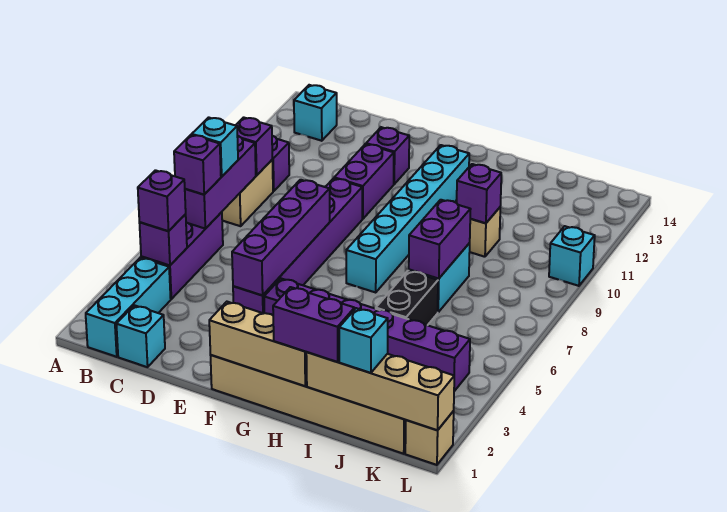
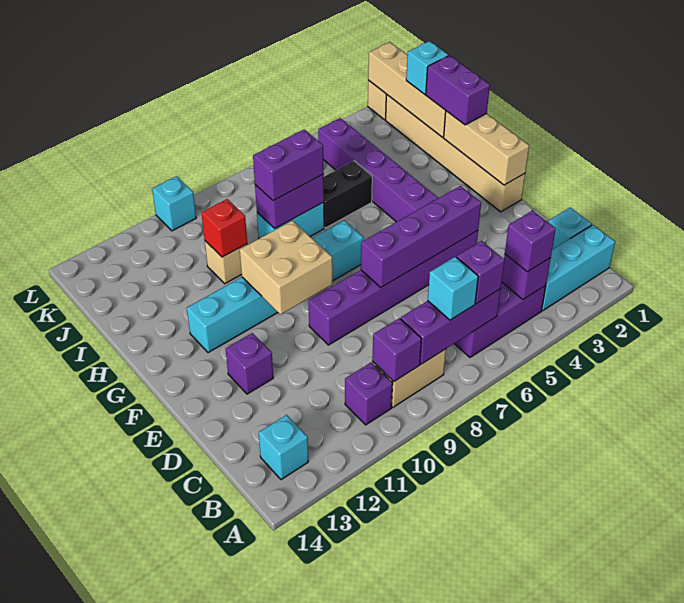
purple brick E10:E11 level 1 -> purple brick I7:I8 level 3
none -> tan brick F9:G10 level 2
purple brick I10 level 2 -> red brick I10 level 2

